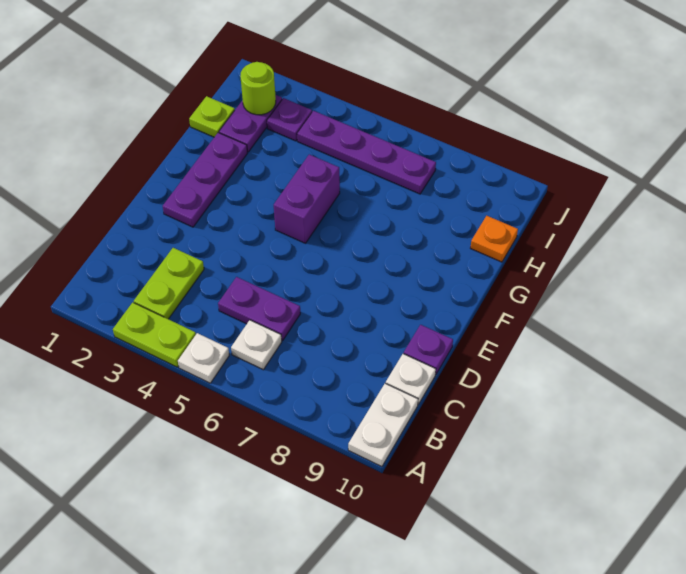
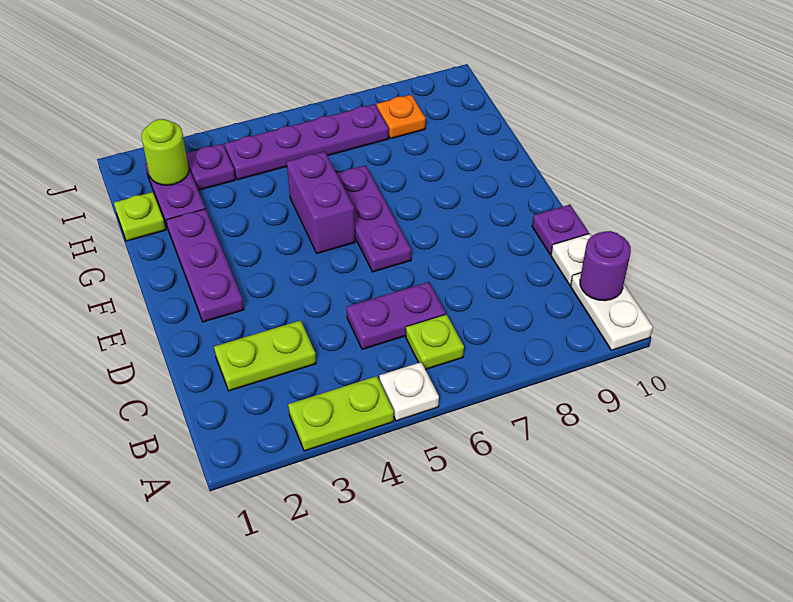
lime plate B3:C3 level 1 -> lime plate C2:C3 level 1
white plate B6 level 1 -> lime plate B6 level 1
none -> purple round brick B10 level 2
none -> purple plate E6:G6 level 1
orange plate H10 level 1 -> orange plate I8 level 1

